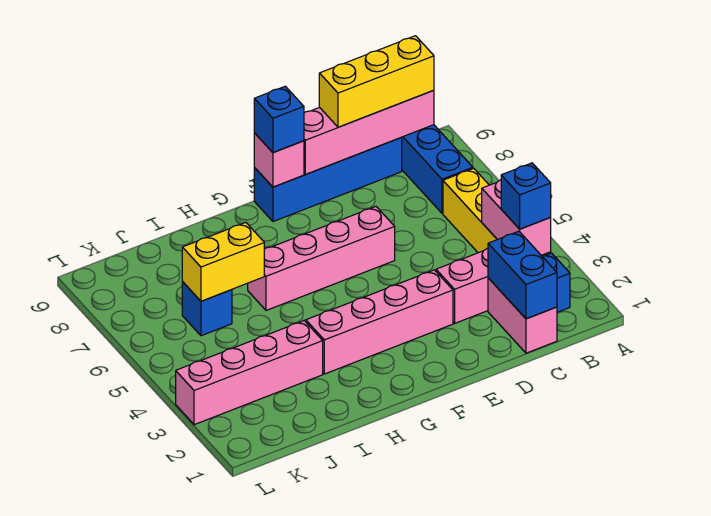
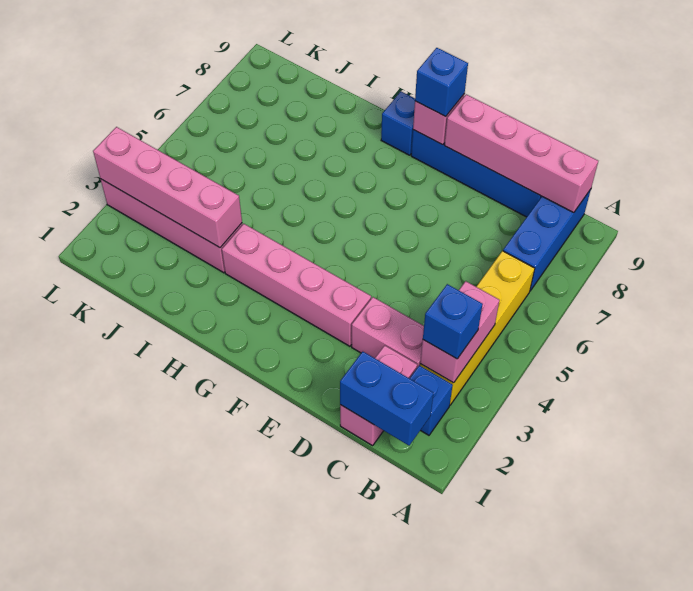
yellow brick B9:D9 level 3 -> none
blue brick C1:C2 level 2 -> blue brick B1:C1 level 2
pink brick E6:H6 level 1 -> pink brick I3:L3 level 2
yellow brick I6:J6 level 2 -> none
blue brick J6 level 1 -> blue brick G9 level 1

